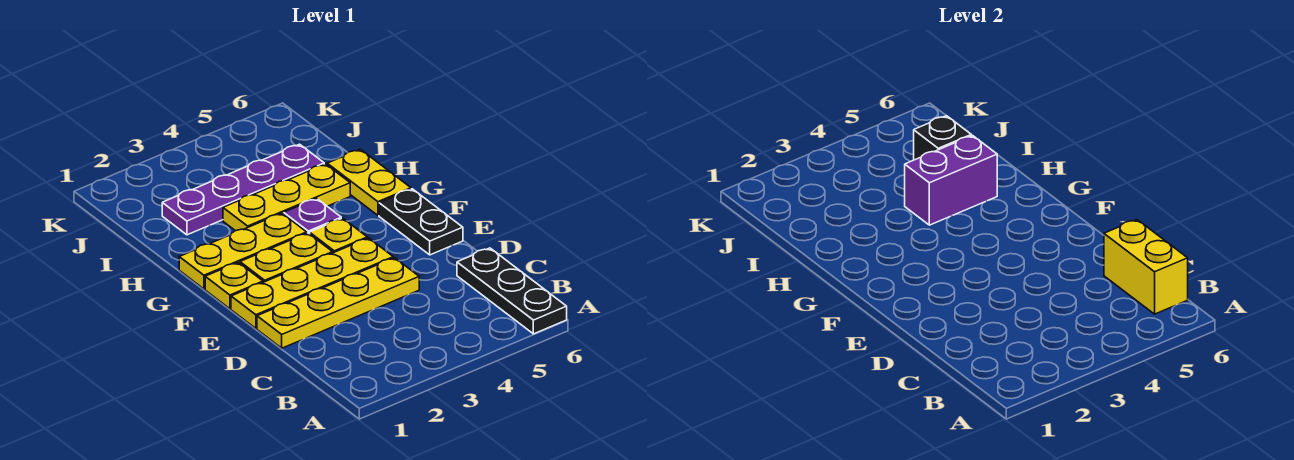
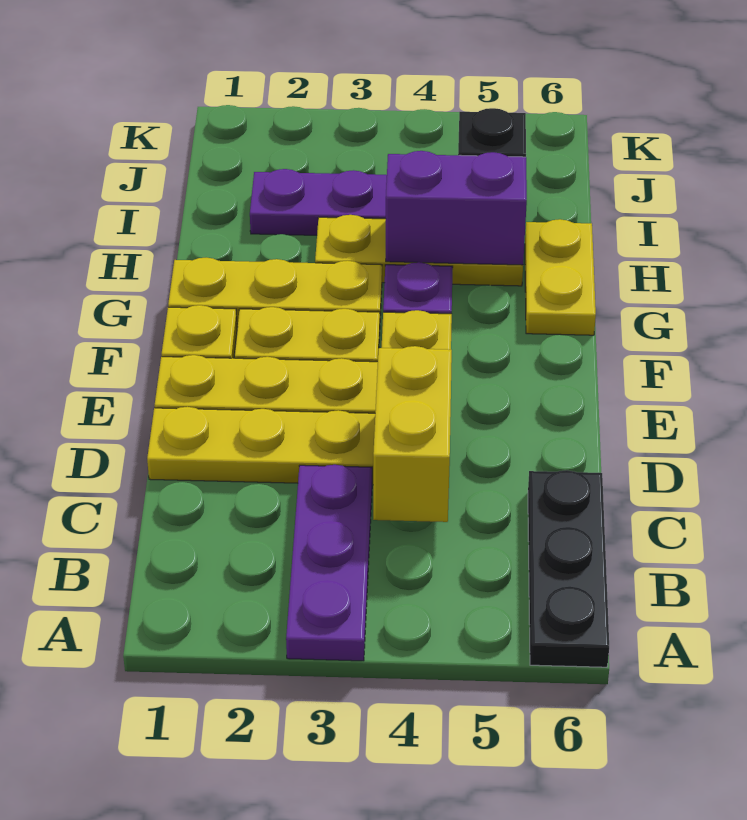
none -> purple plate A3:C3 level 1
yellow brick B6:C6 level 2 -> yellow brick C4:D4 level 2
black plate E6:F6 level 1 -> none

